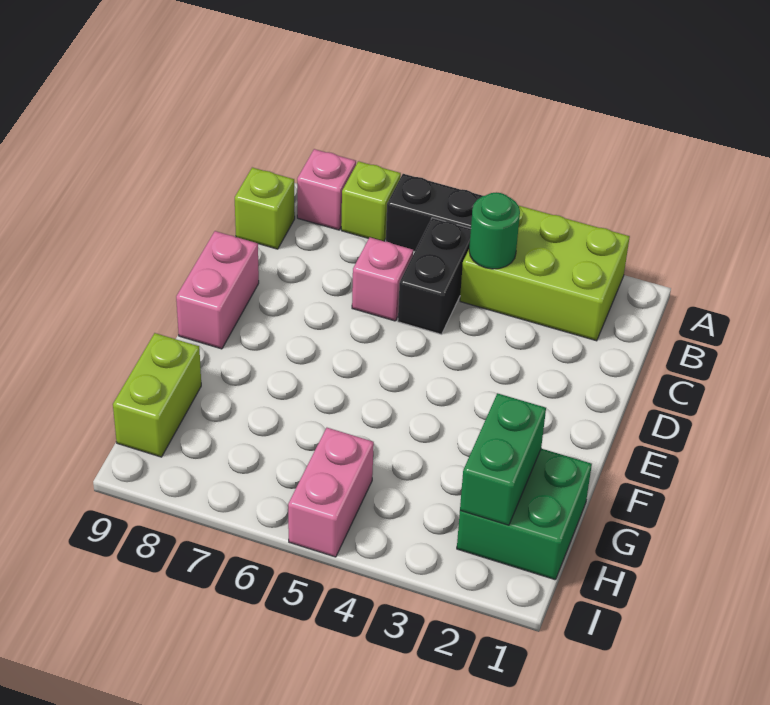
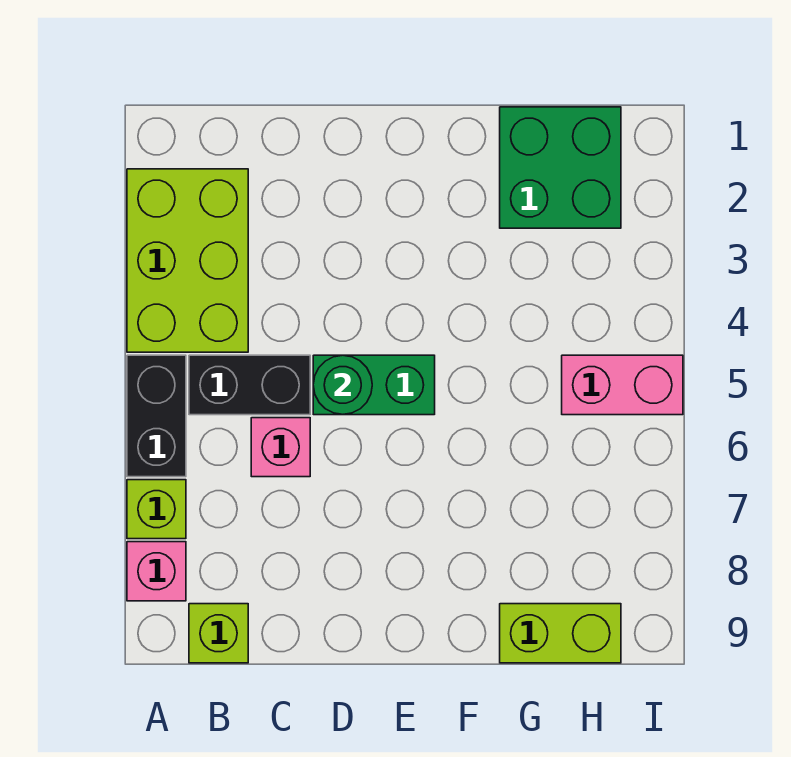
green round brick B4 level 2 -> green round brick D5 level 2
pink brick D9:E9 level 1 -> none
green brick G2:H2 level 2 -> green brick D5:E5 level 1

